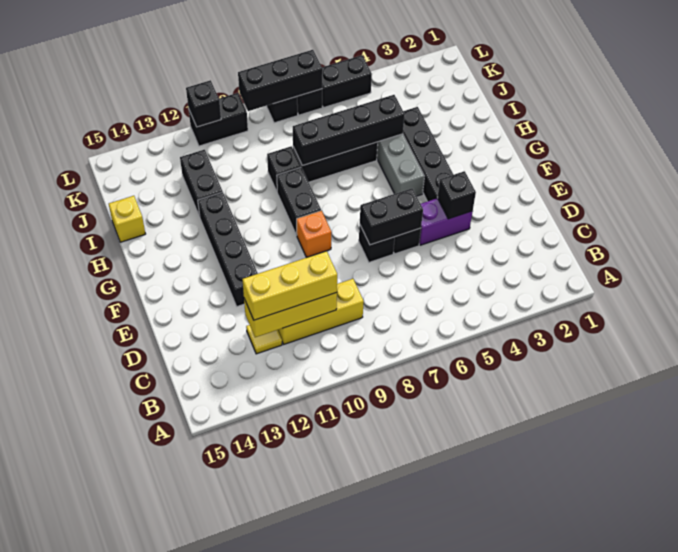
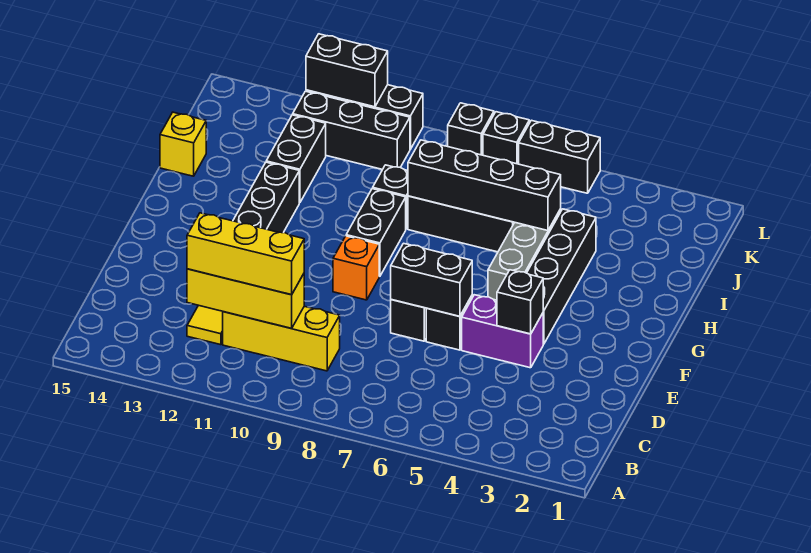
black brick L7:L9 level 2 -> black brick K10:K12 level 1
black brick L11 level 2 -> black brick L11:L12 level 2

